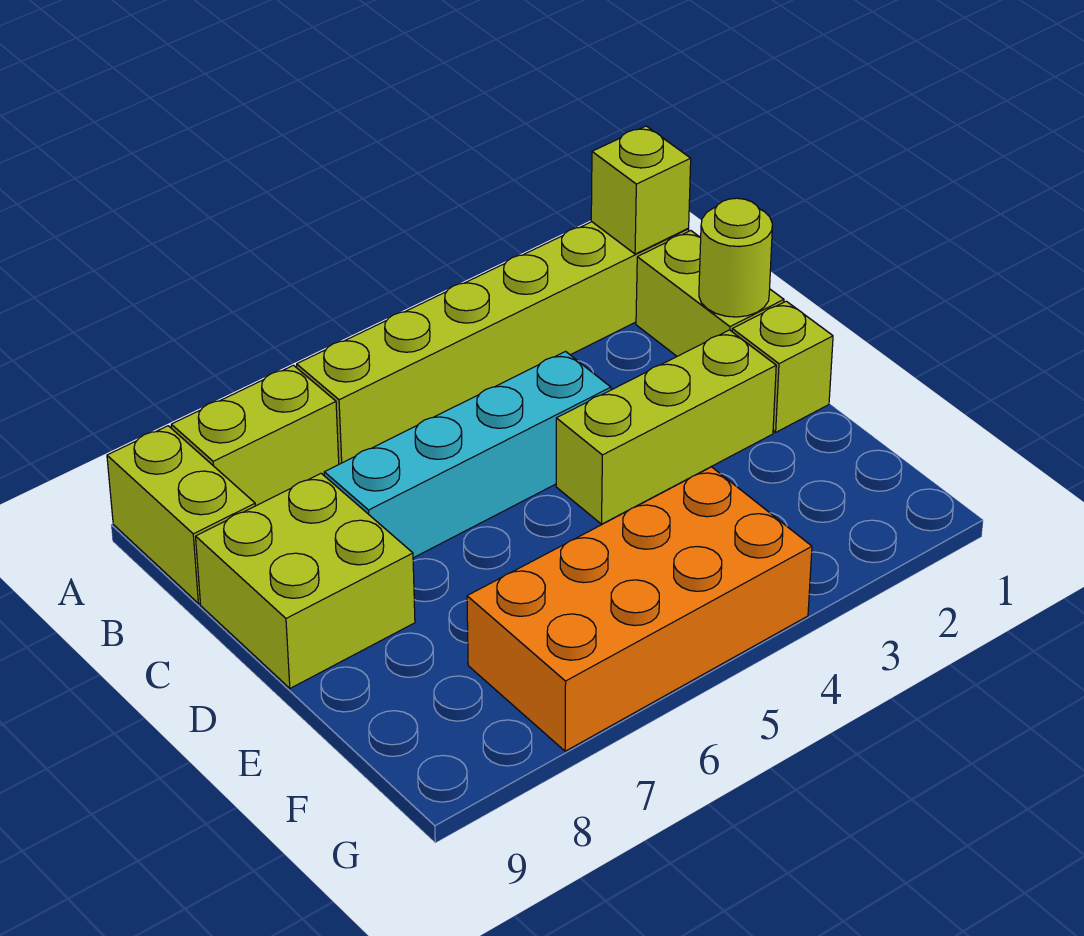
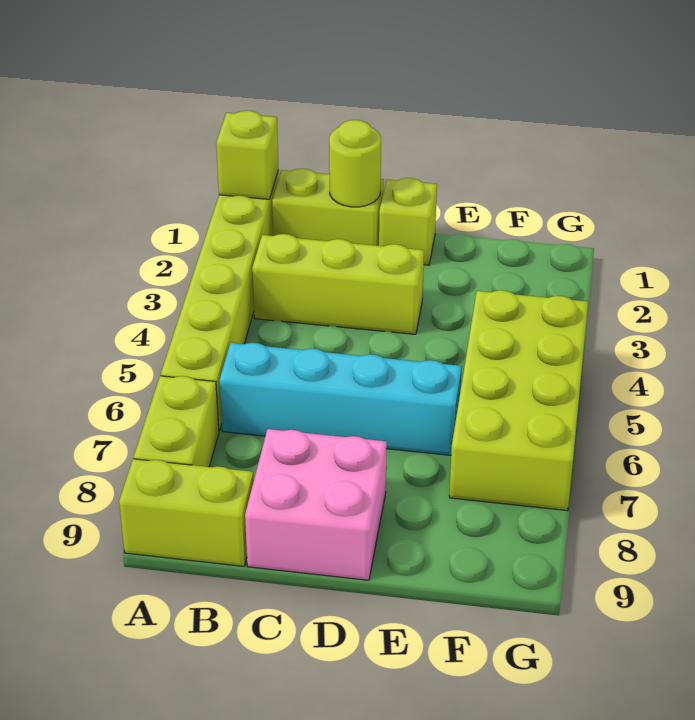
cyan brick C4:C7 level 1 -> cyan brick B6:E6 level 1
lime brick C8:D9 level 1 -> pink brick C8:D9 level 1
lime brick D2:D4 level 1 -> lime brick B3:D3 level 1
orange brick F4:G7 level 1 -> lime brick F4:G7 level 1

